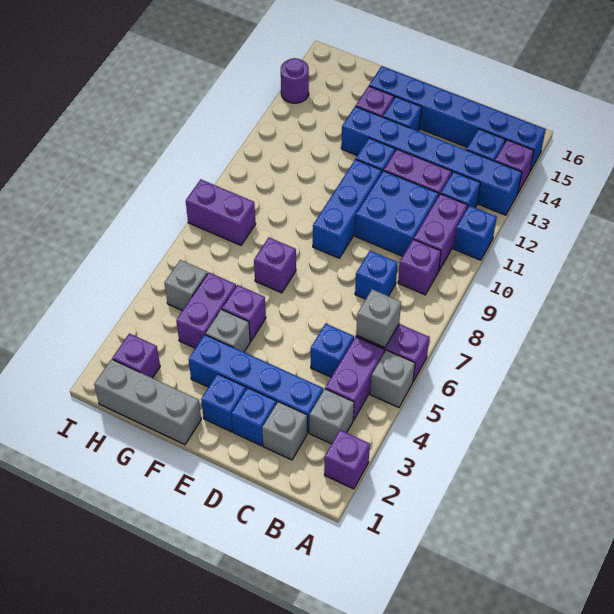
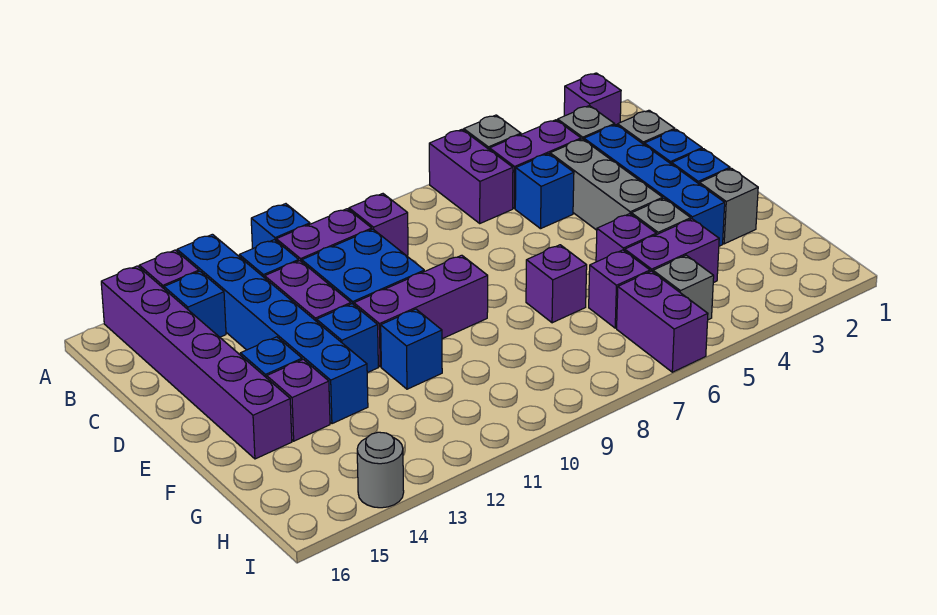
blue brick A15:F15 level 1 -> purple brick A15:F15 level 1
grey brick B6 level 2 -> grey brick F2 level 1
blue brick C8 level 1 -> blue brick F11 level 1
blue brick E9:E11 level 1 -> purple brick E9:E11 level 1
grey brick F1:H1 level 1 -> grey brick C4:E4 level 1
purple brick H2 level 1 -> purple brick G6 level 1
purple brick H8:I8 level 1 -> purple brick H6:I6 level 1
purple round brick I14 level 1 -> grey round brick I14 level 1

